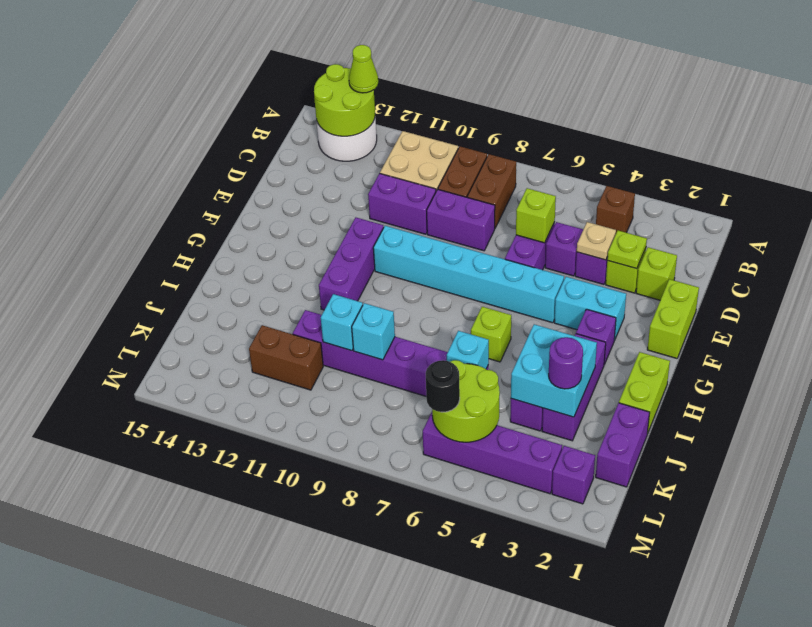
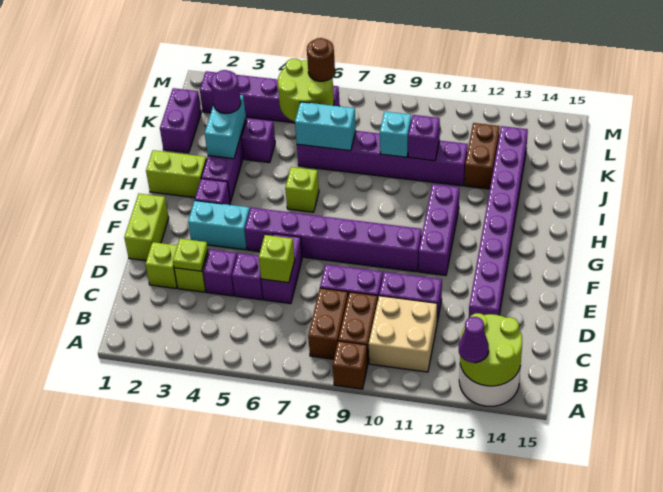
lime cone A13 level 3 -> purple cone A13 level 3
brown brick B4 level 1 -> brown brick A9 level 1
tan plate D4 level 2 -> none
none -> purple brick D13:K13 level 1
cyan brick F5:F10 level 1 -> purple brick F5:F10 level 1
lime brick H1:I1 level 1 -> lime brick H1:H2 level 1
cyan brick I3:J4 level 2 -> cyan brick I3:J3 level 2
cyan brick J6 level 2 -> cyan brick J6:J7 level 2
cyan brick J10 level 2 -> purple brick J10 level 2
brown brick K11:K12 level 1 -> brown brick J12:K12 level 1
black round brick L6 level 3 -> brown round brick L6 level 3

